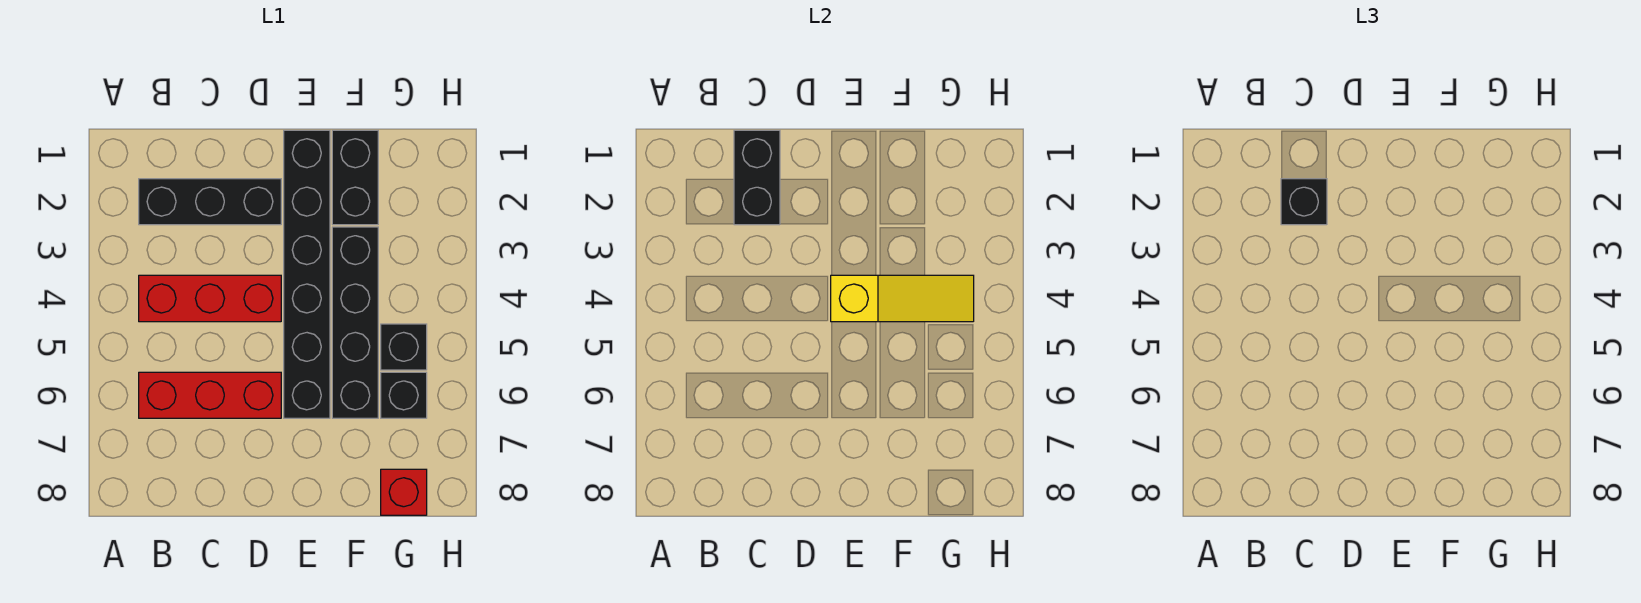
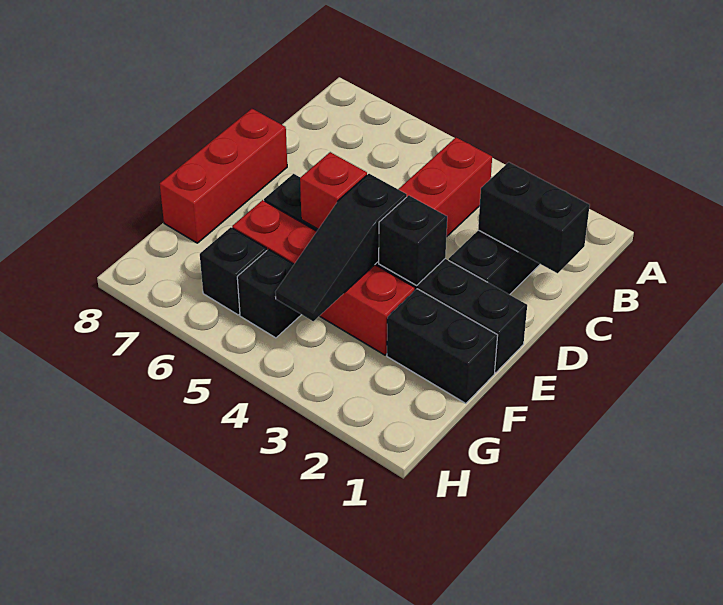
red brick B6:D6 level 1 -> red brick D8:F8 level 1
black brick C2 level 3 -> black brick E3 level 2
yellow slope E4:G4 level 2 top E -> black slope E4:G4 level 2 top E
black brick F3:F6 level 1 -> red brick F3:F6 level 1
red brick G8 level 1 -> red brick E5 level 2

